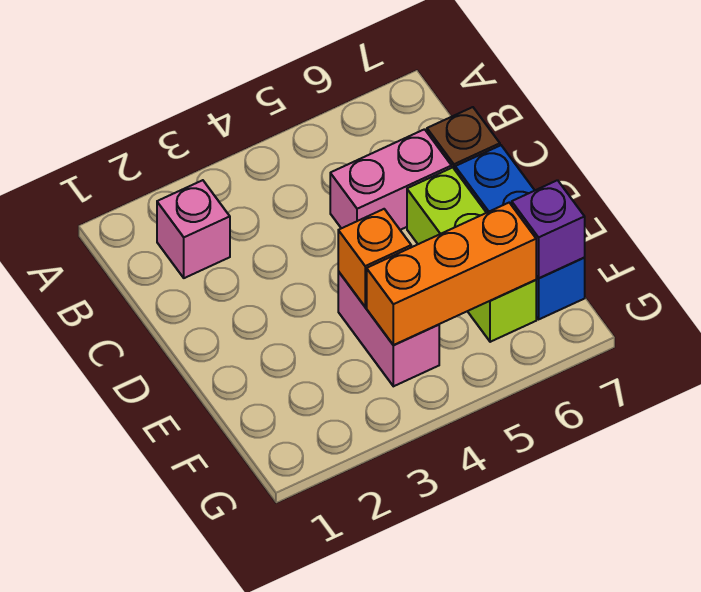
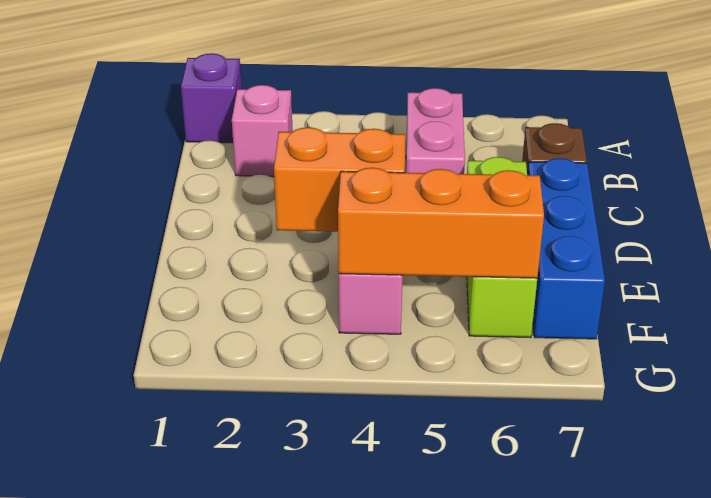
pink brick C5:C6 level 1 -> pink brick B5:C5 level 1
orange brick E4 level 2 -> orange brick E3:E4 level 2
purple brick F7 level 2 -> purple brick A1 level 1

